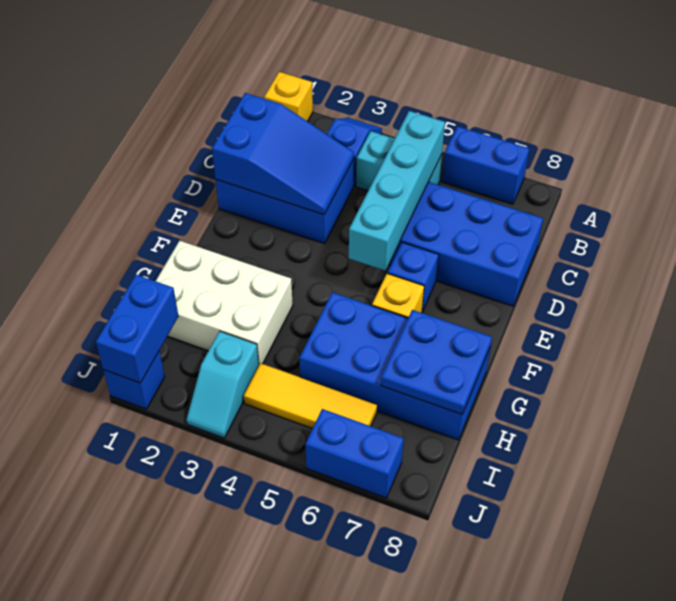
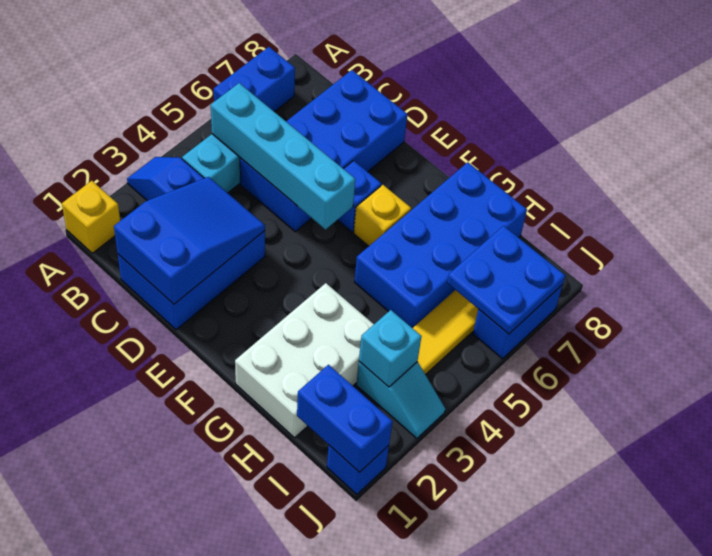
blue plate G7:H8 level 2 -> blue plate I6:J7 level 2
none -> cyan brick I3 level 2

